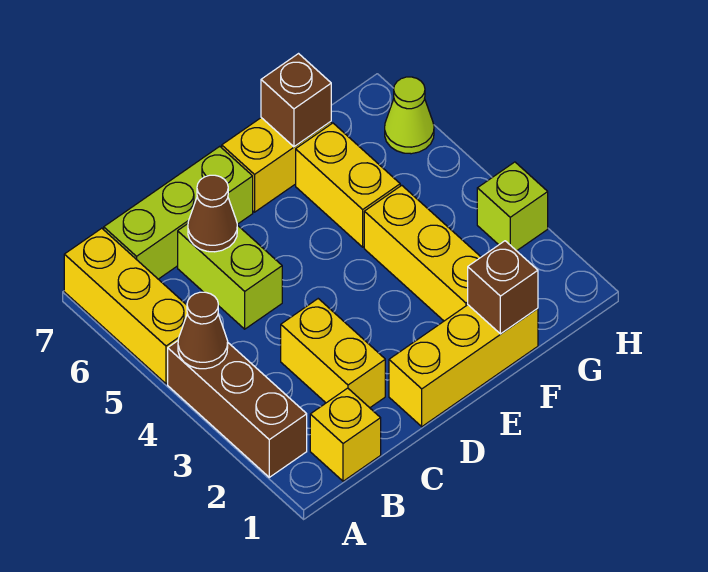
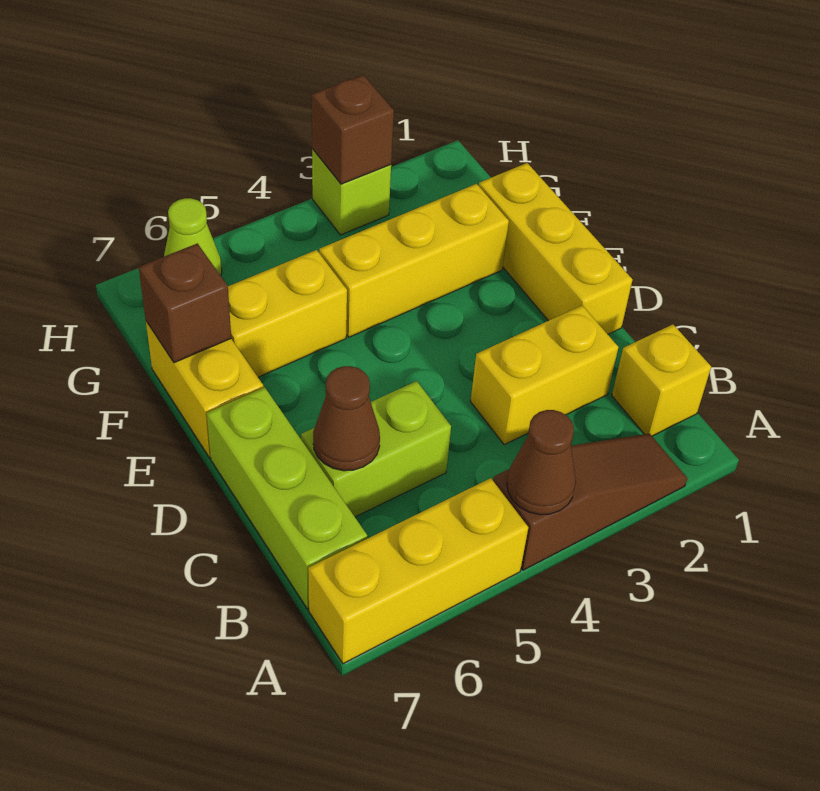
brown brick A2:A4 level 1 -> brown slope A2:A4 level 1 top 4
brown brick F1 level 2 -> brown brick H3 level 2

